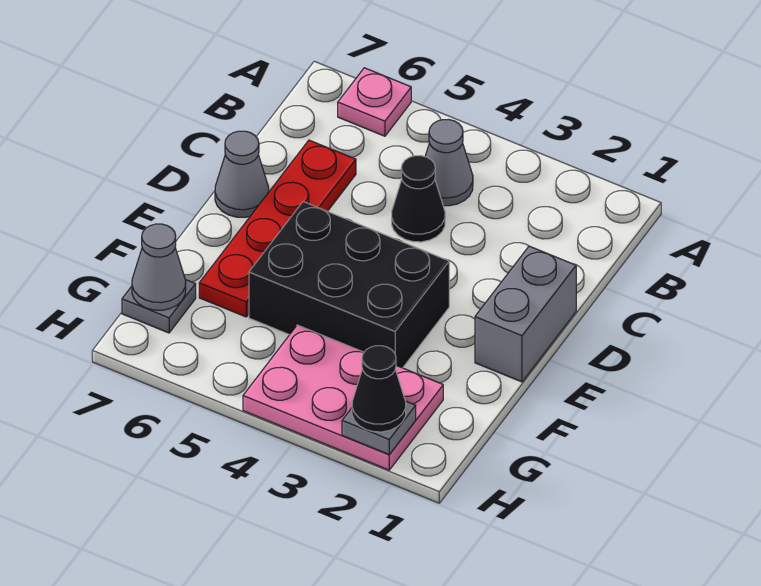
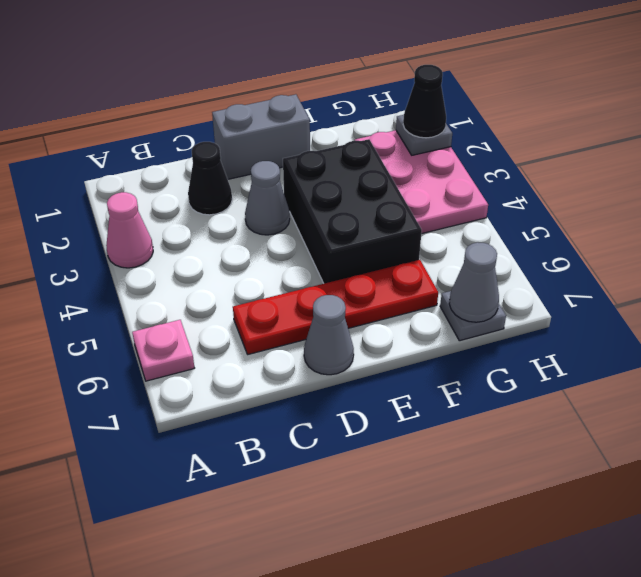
none -> pink cone A3 level 1
grey cone B4 level 1 -> grey cone D3 level 1
black cone C4 level 1 -> black cone C2 level 1

